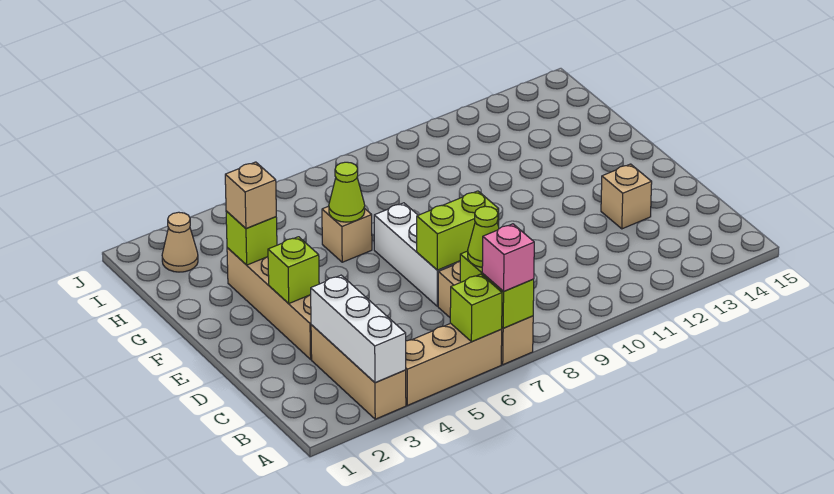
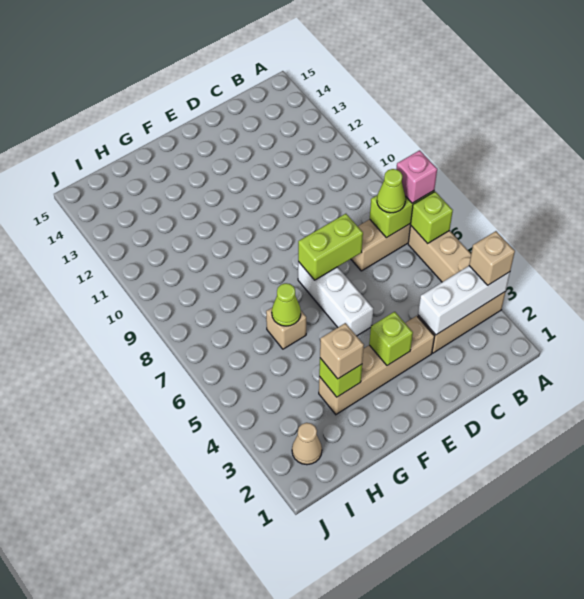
white brick D7:F7 level 1 -> white brick E5:E7 level 1
lime brick D7:D8 level 2 -> lime brick D7:E7 level 2
tan brick D13 level 1 -> tan brick A3 level 3

